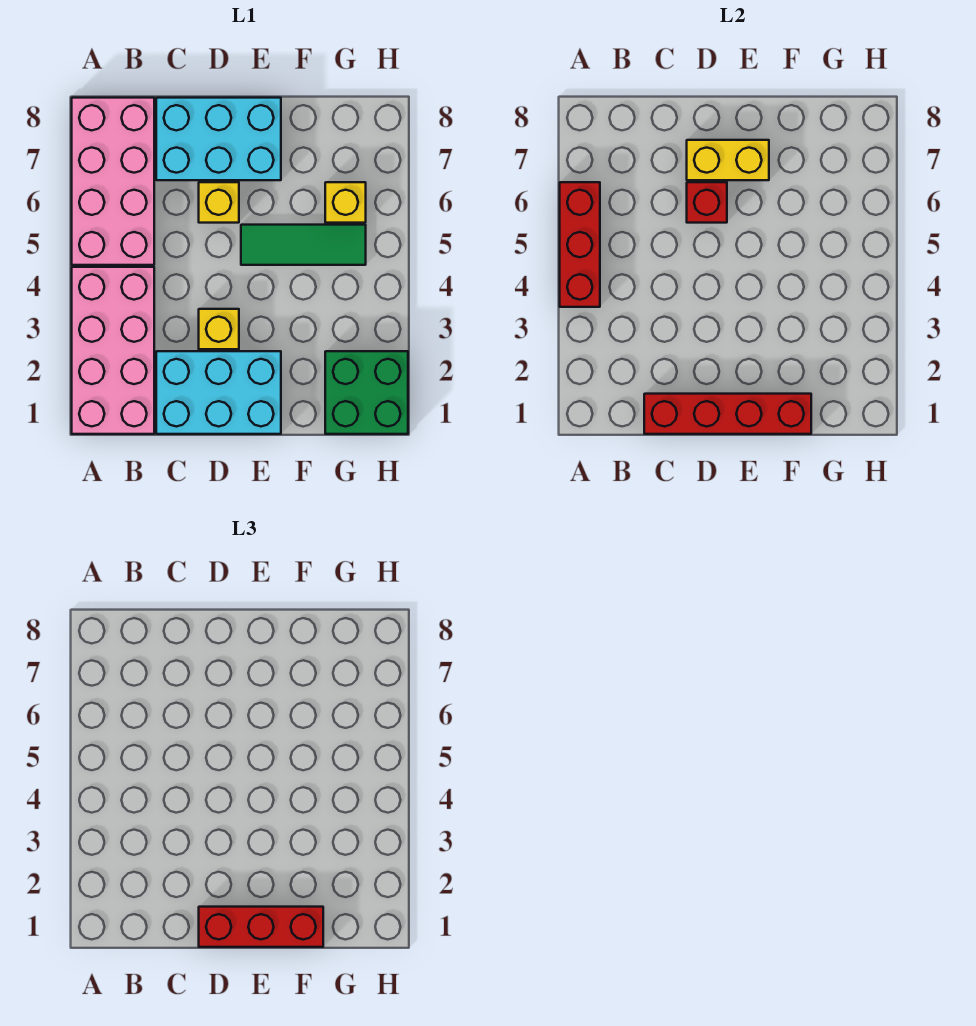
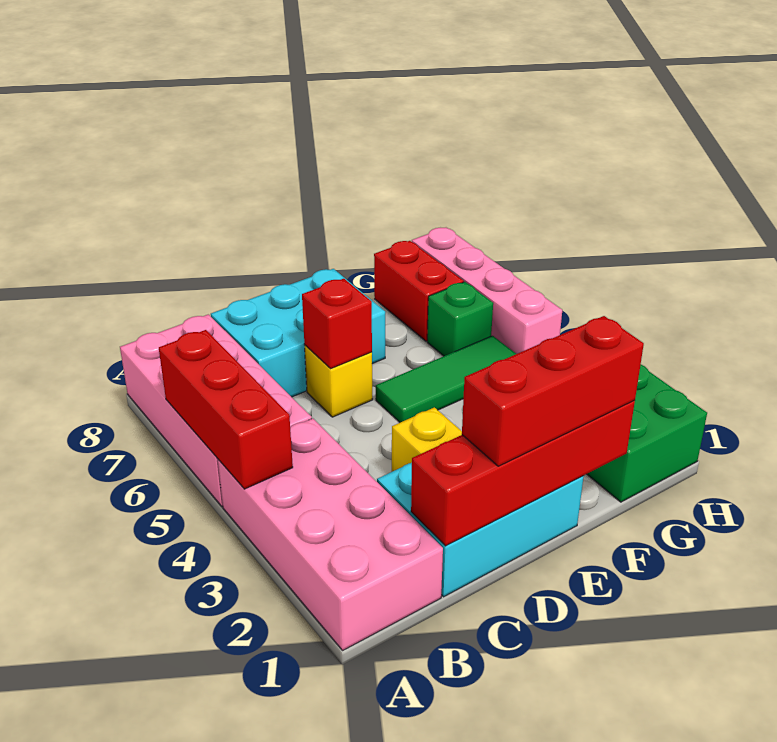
yellow brick D7:E7 level 2 -> none
yellow brick G6 level 1 -> green brick G6 level 1
none -> red brick G7:G8 level 1
none -> pink brick H5:H8 level 1

